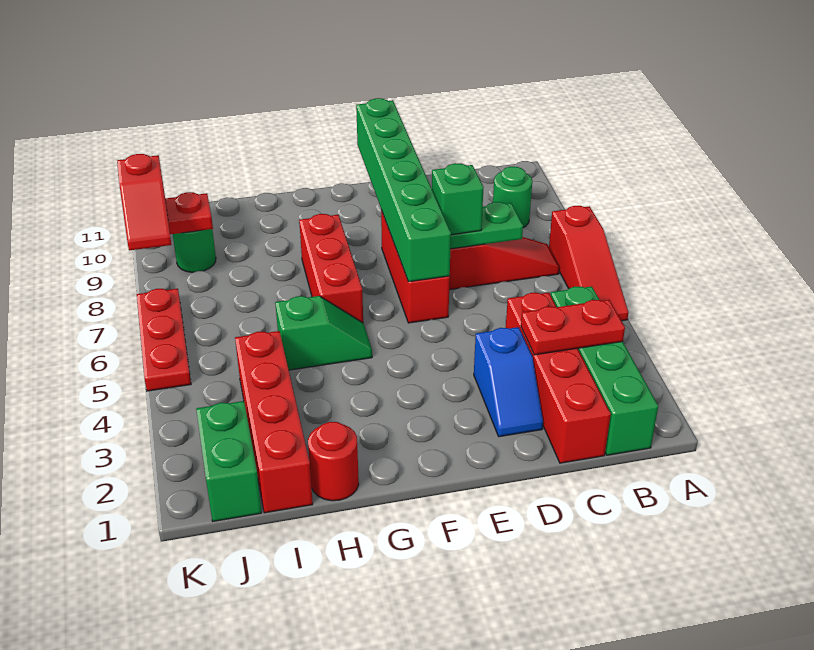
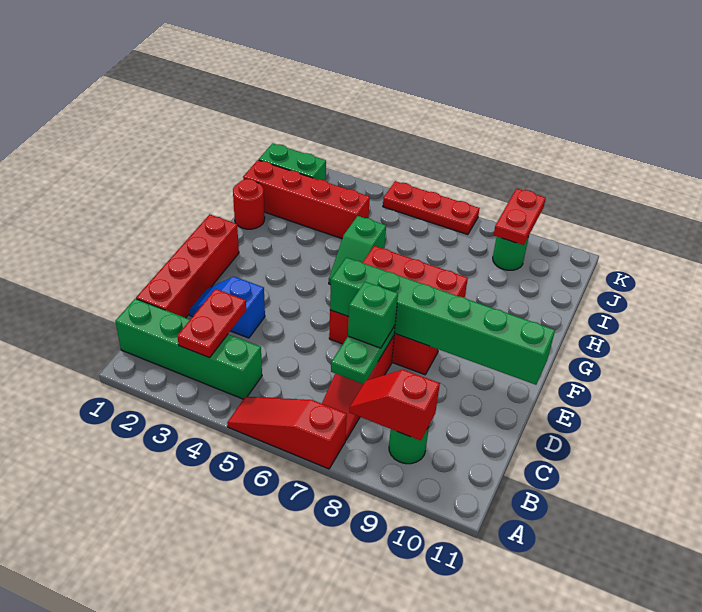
red brick C1:C4 level 1 -> red brick C1:F1 level 1
red slope K8:K9 level 3 top 9 -> red slope B8:B9 level 2 top 9

